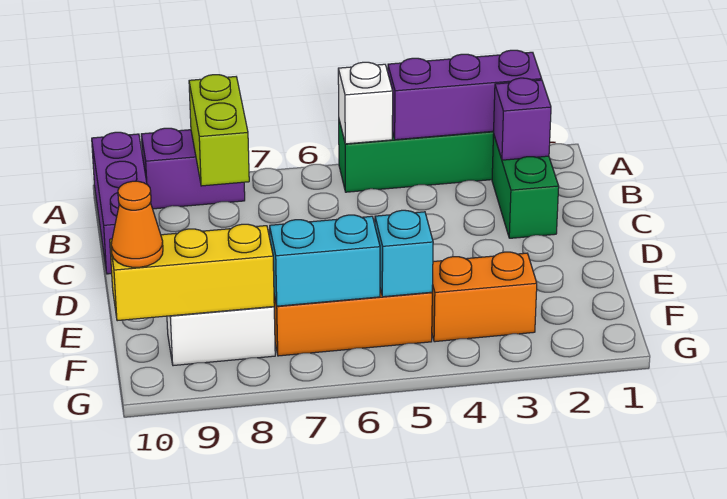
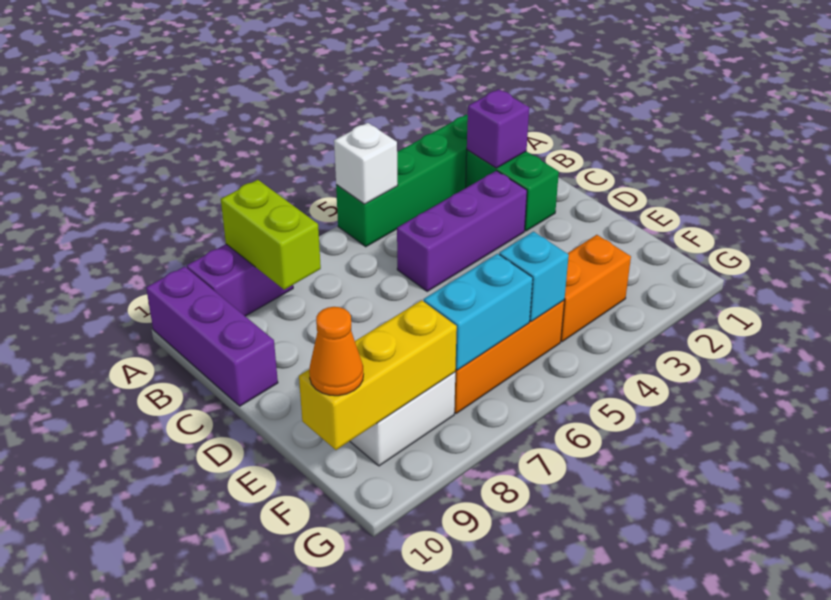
purple brick A2:A4 level 2 -> purple brick C3:C5 level 1

